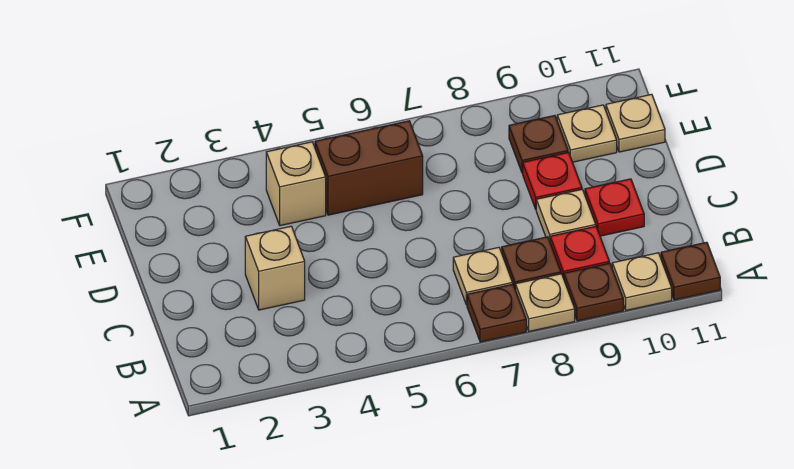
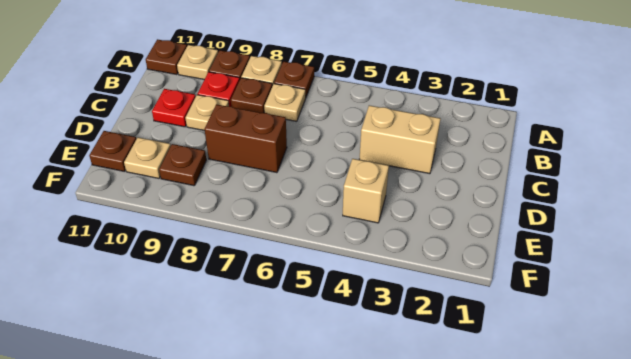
tan brick C3 level 1 -> tan brick C3:C4 level 1
red plate D9 level 1 -> none
brown brick E5:E6 level 1 -> brown brick D7:D8 level 1
tan plate E11 level 1 -> brown plate E11 level 1

